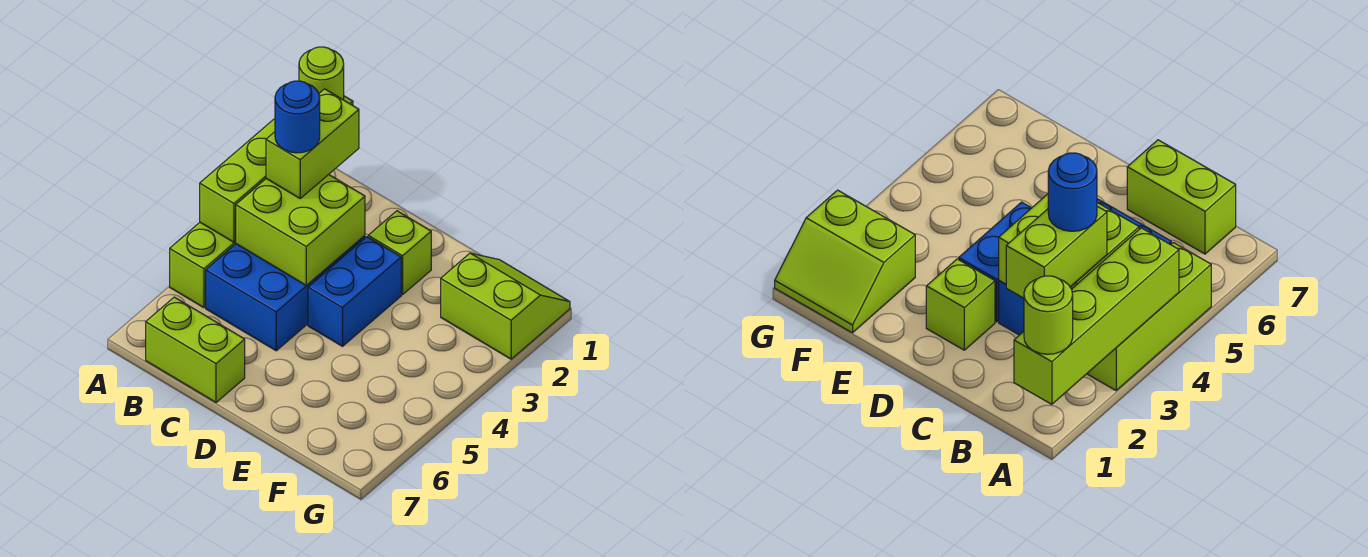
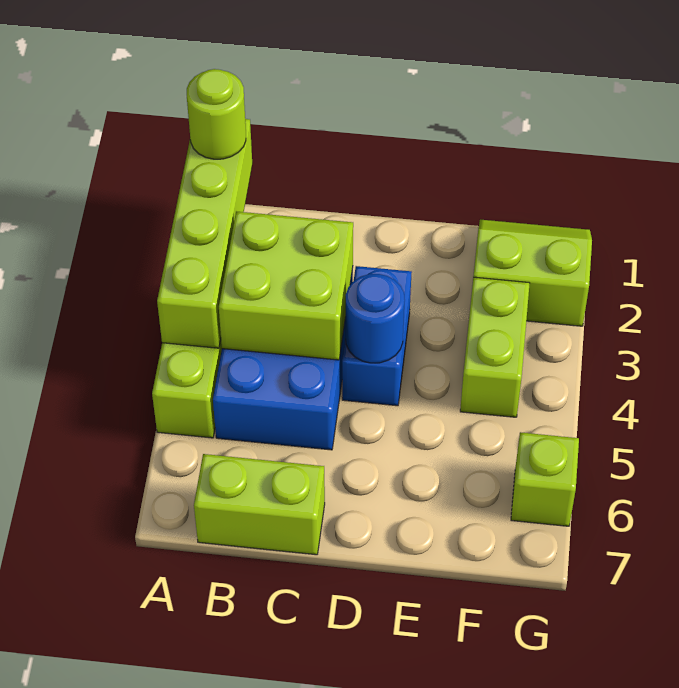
lime brick B2:B3 level 3 -> lime brick F3:F4 level 1
blue round brick B3 level 4 -> blue round brick D4 level 2
lime brick D2 level 1 -> lime brick G6 level 1

